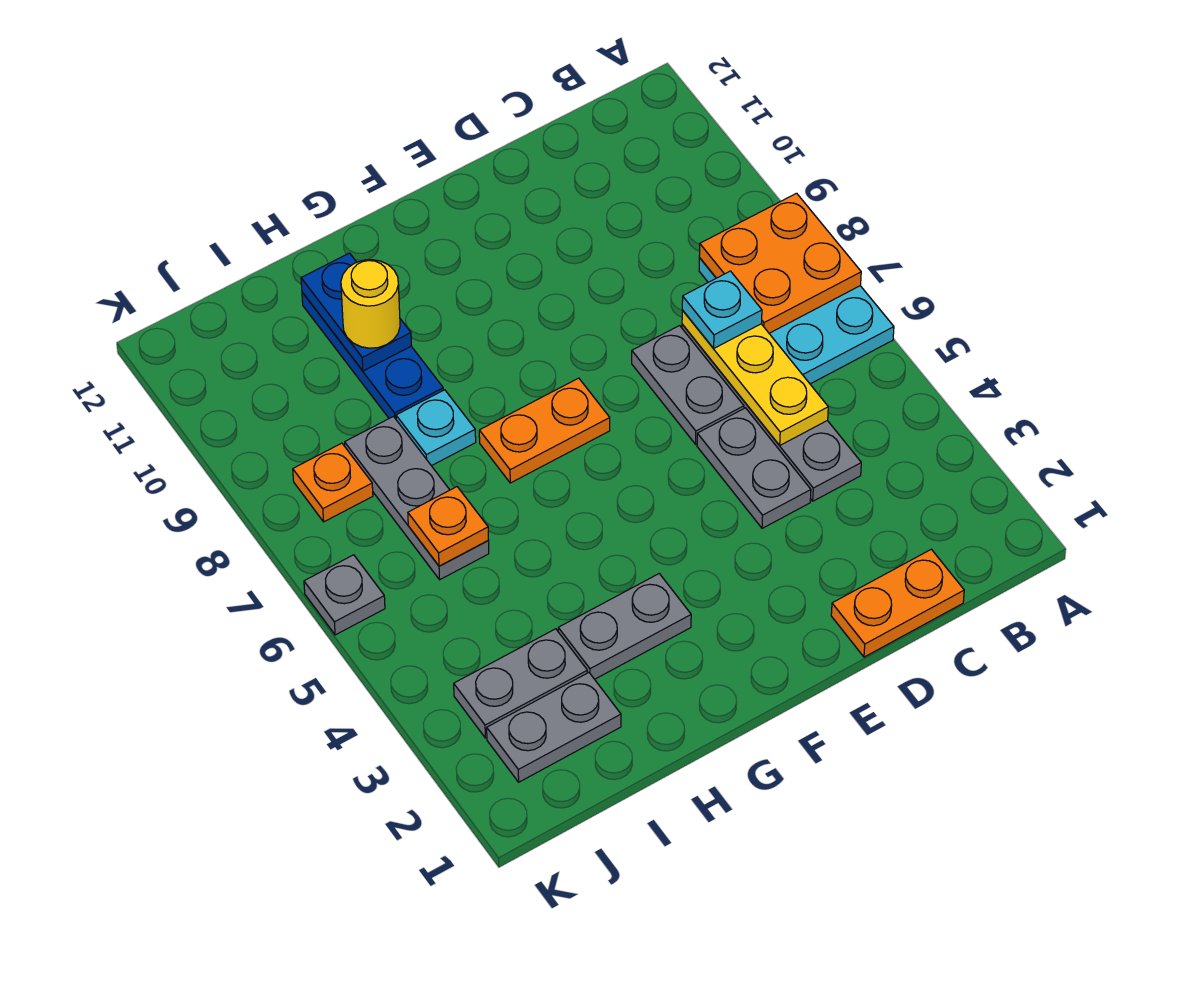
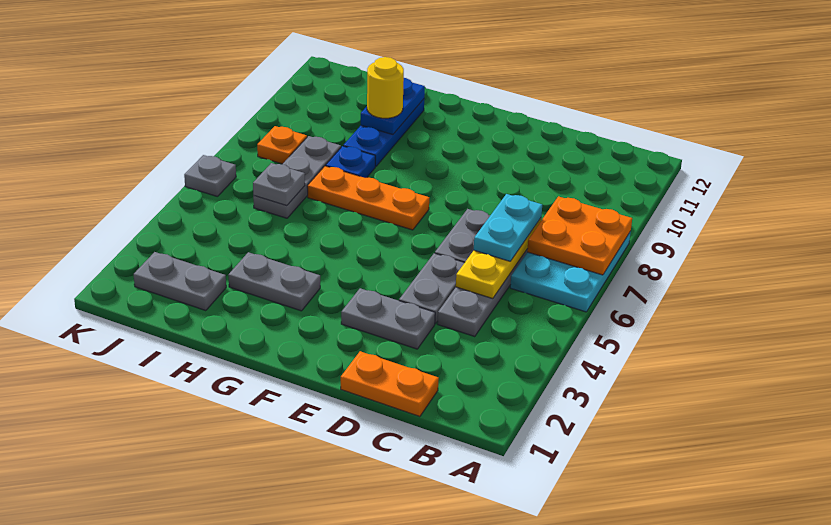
cyan plate C7 level 3 -> cyan plate C6:C7 level 3
orange plate F7:G7 level 1 -> orange plate F7:H7 level 1
cyan plate H8 level 1 -> blue plate H8 level 1
grey plate I3:J3 level 1 -> grey plate D3:E3 level 1
orange plate I6 level 2 -> grey plate I6 level 2

